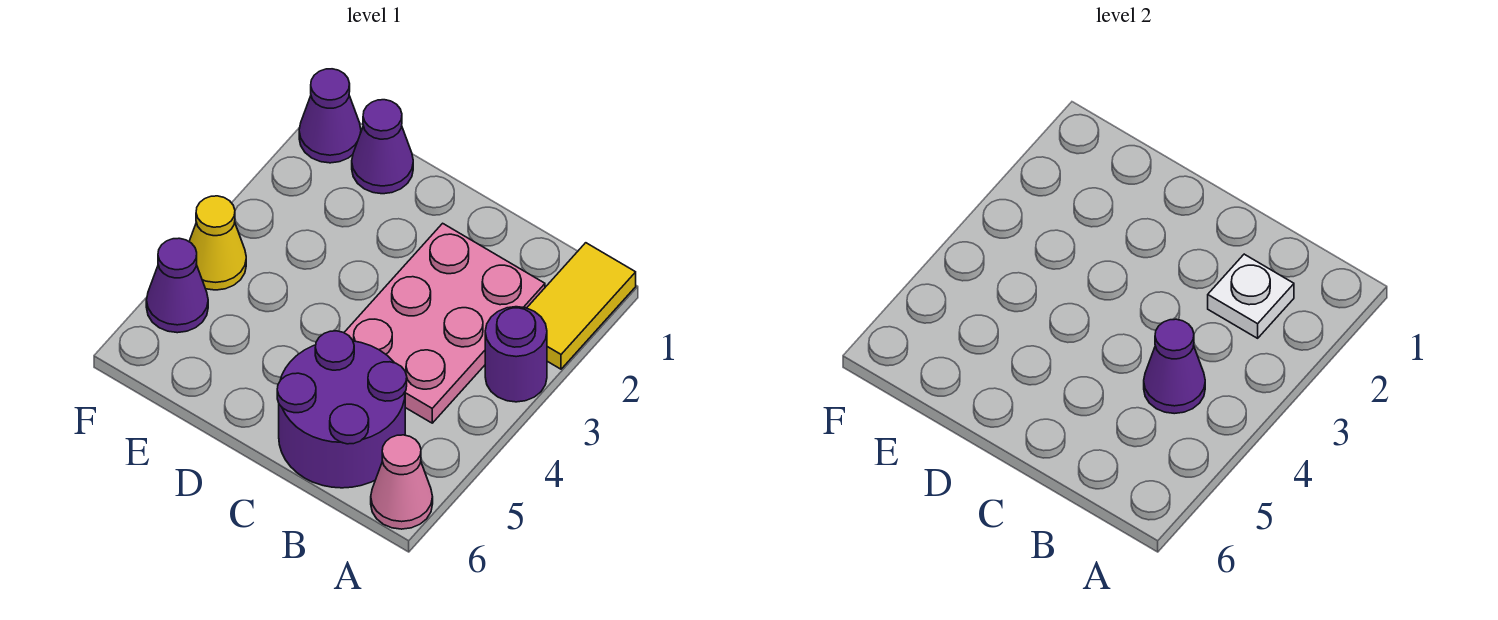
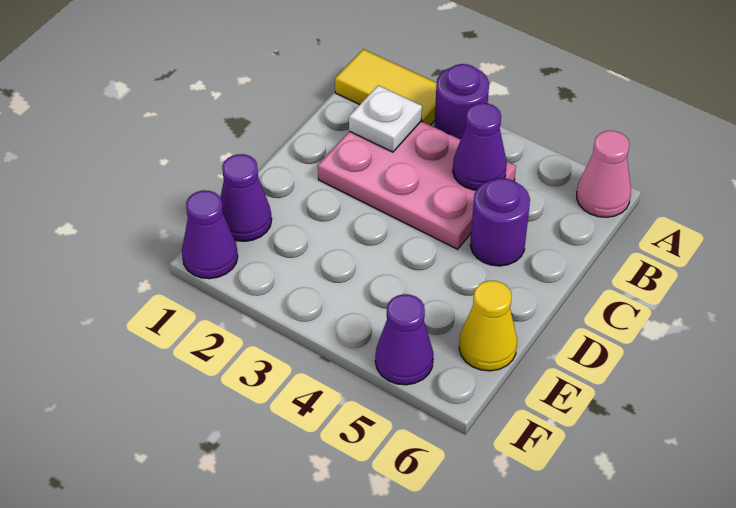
purple round brick B5:C6 level 1 -> purple round brick C5 level 1
yellow cone F4 level 1 -> yellow cone E6 level 1

